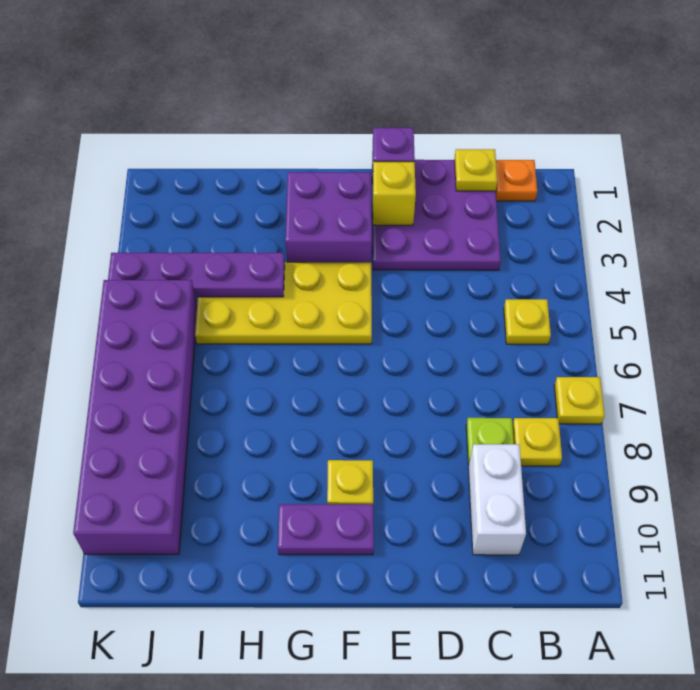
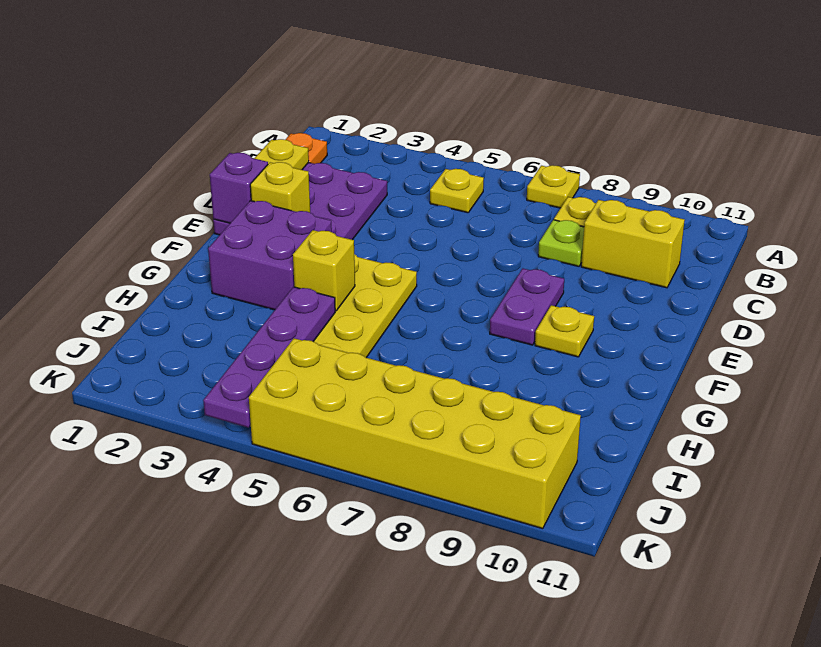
white brick C9:C10 level 1 -> yellow brick C9:C10 level 1
purple plate F10:G10 level 1 -> purple plate E8:F8 level 1
none -> yellow brick G4 level 2
purple brick J5:K10 level 1 -> yellow brick J5:K10 level 1

